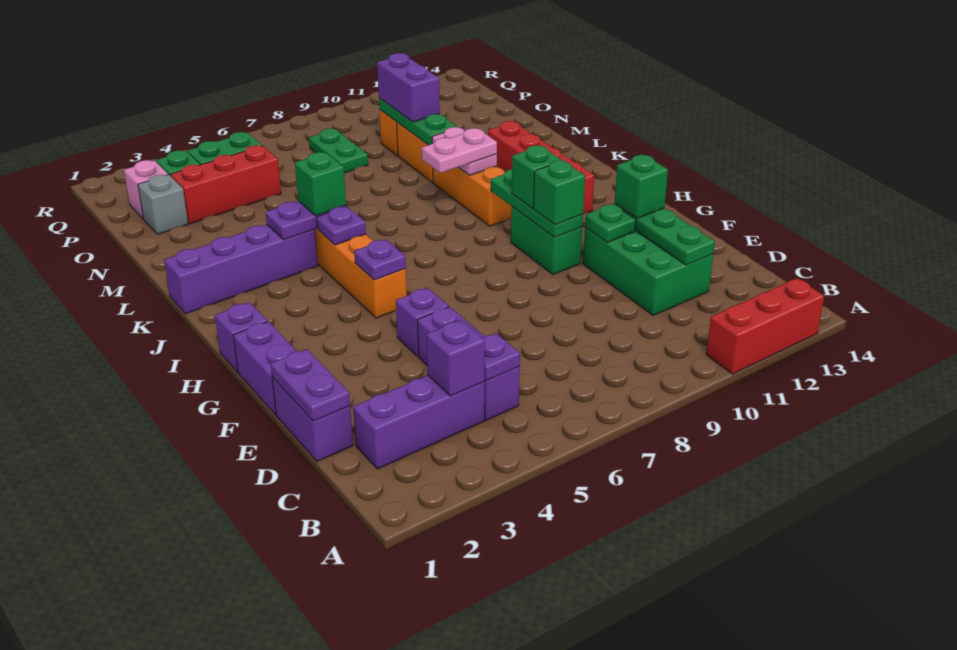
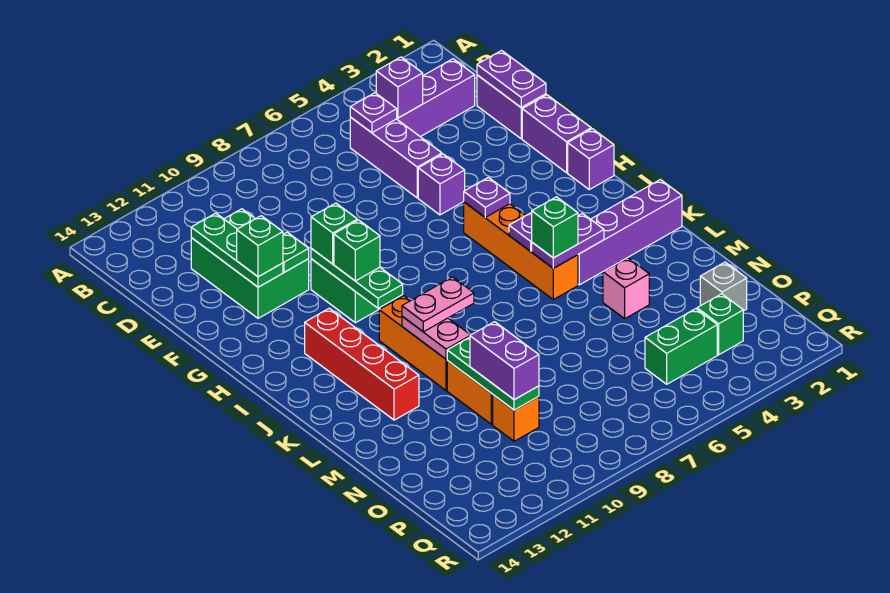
red brick A11:A13 level 1 -> none
red brick O3:O5 level 1 -> none
green plate O8:P8 level 1 -> none
pink brick P2 level 1 -> pink brick M4 level 1

